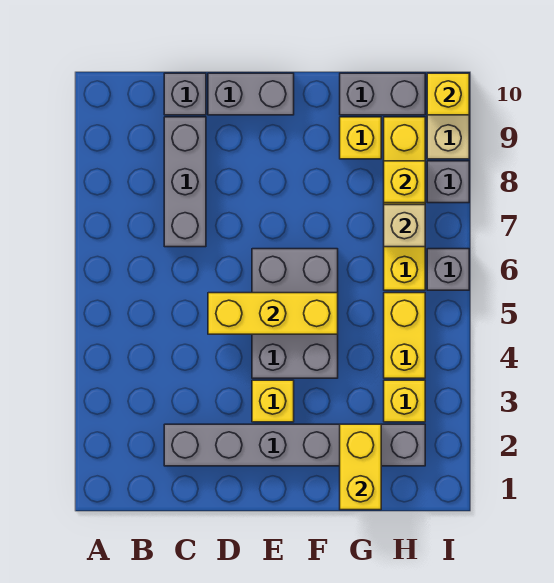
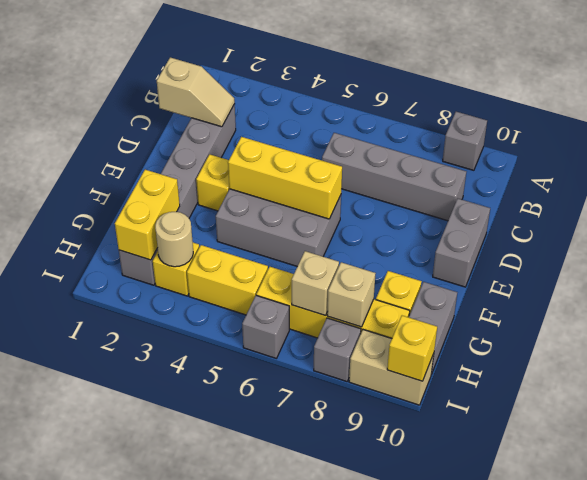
none -> tan slope C1:C2 level 2 top 1
grey brick C7:C9 level 1 -> grey brick C6:C9 level 1
grey brick C10 level 1 -> grey brick A9 level 1
yellow brick D5:F5 level 2 -> yellow brick E4:E6 level 2
yellow brick G1:G2 level 2 -> yellow brick G2:H2 level 2
none -> tan round brick H3 level 2
yellow brick H8 level 2 -> tan brick H8 level 2

